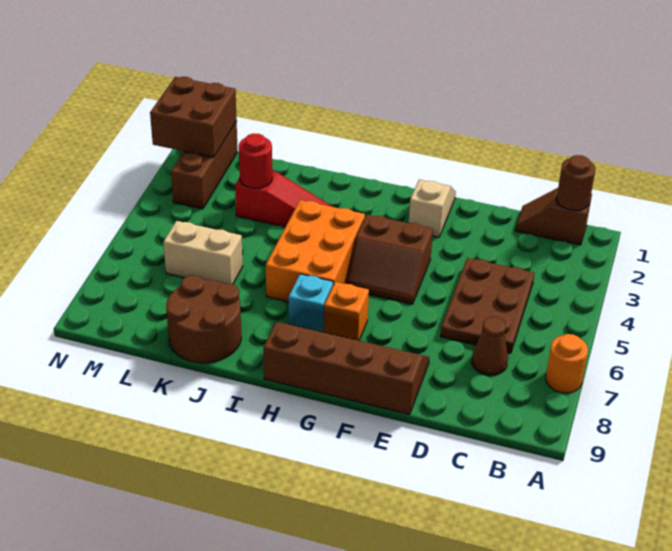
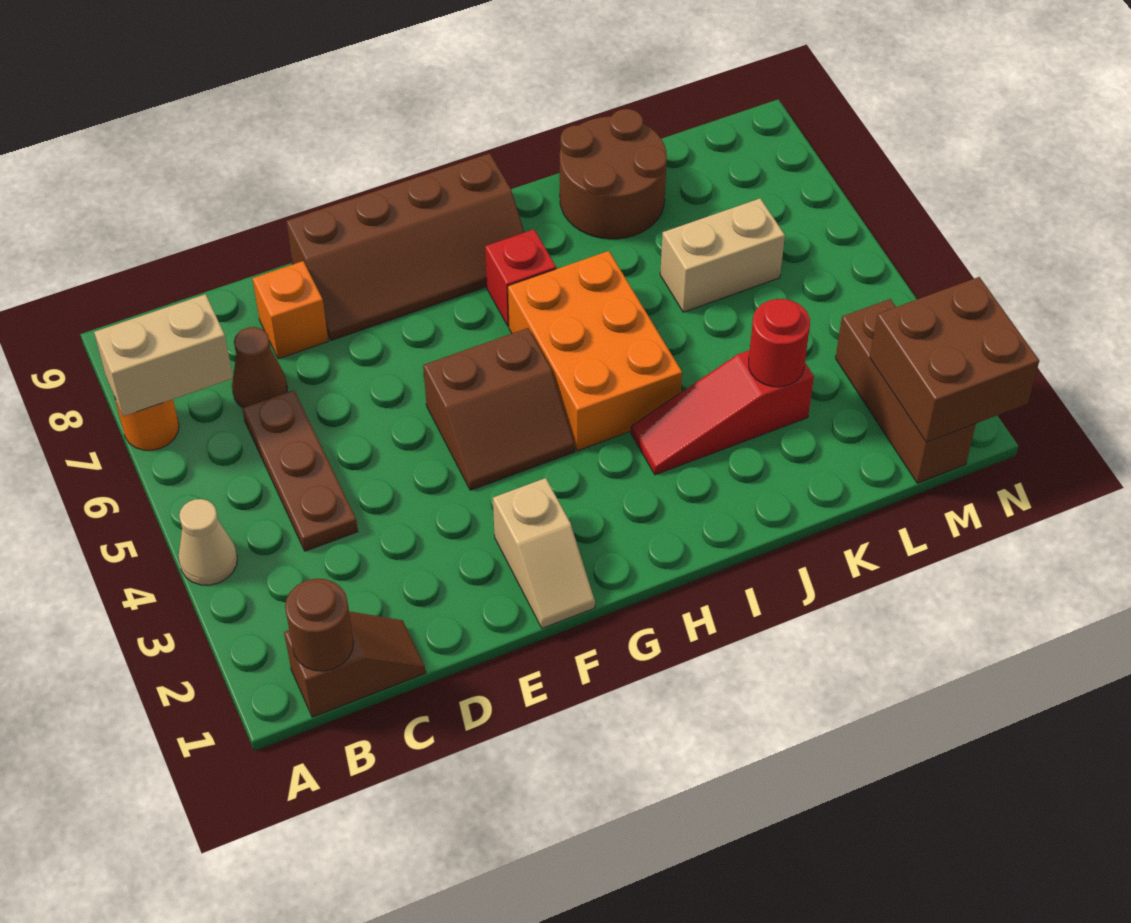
none -> tan cone A4 level 1
none -> tan brick A7:B7 level 2
brown plate C4:D6 level 1 -> brown plate C4:C6 level 1
brown slope F4:G5 level 1 top 4 -> brown slope F4:G5 level 1 top 5
orange brick G7 level 1 -> orange brick D8 level 1
cyan brick H7 level 1 -> red brick H7 level 1

